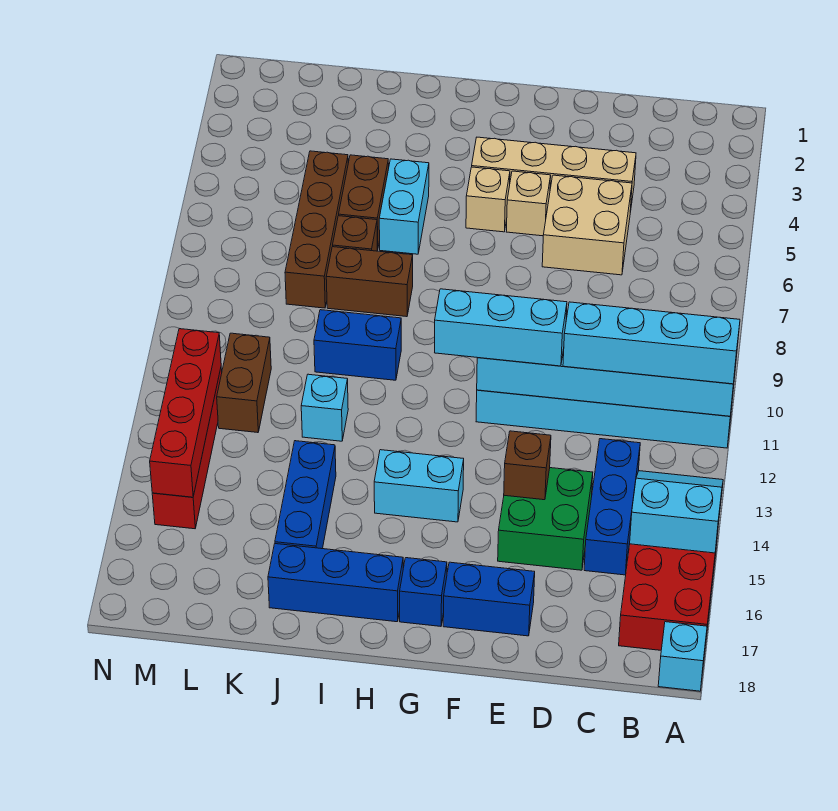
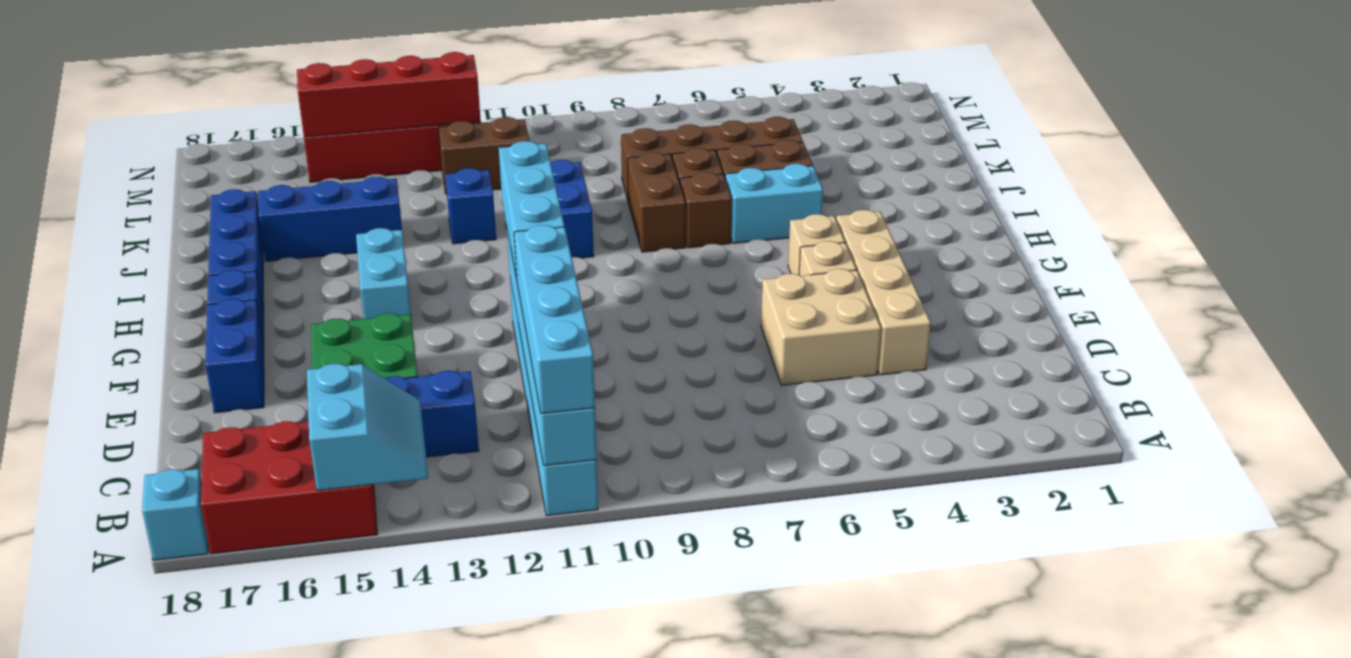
brown brick E14 level 2 -> brown brick I7 level 1
cyan brick J12 level 1 -> blue brick J12 level 1

